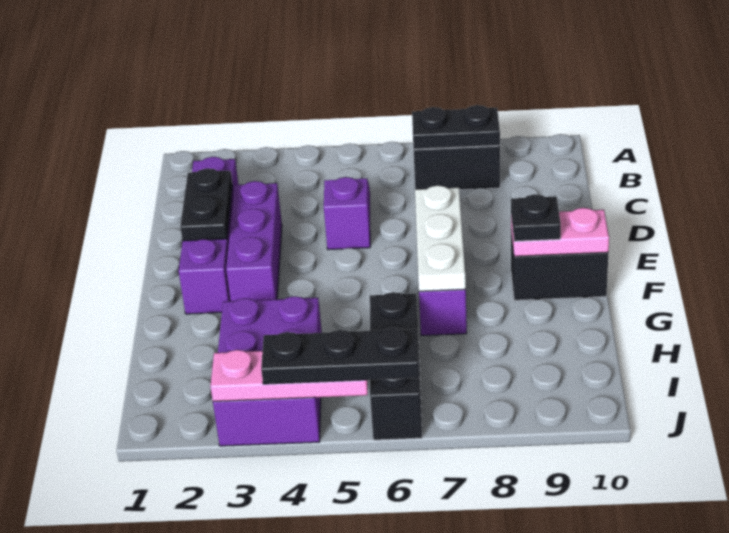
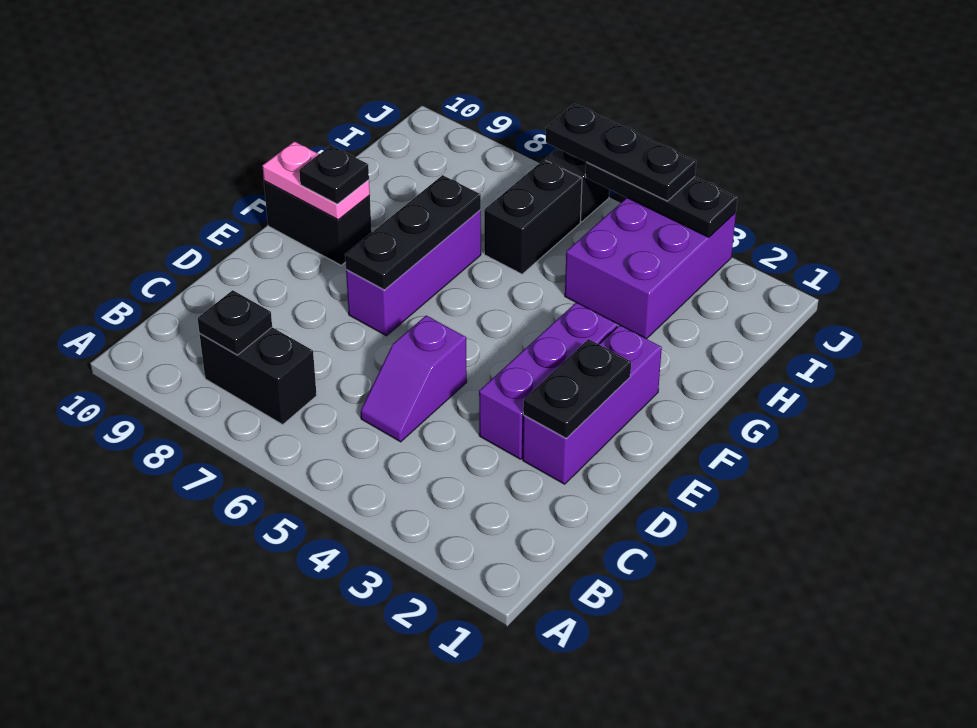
black plate B7:B8 level 2 -> black plate B8 level 2
purple brick C2:F2 level 1 -> purple brick D2:F2 level 1
white plate E7:G7 level 2 -> black plate E7:G7 level 2
pink plate J3:J5 level 2 -> black plate J3:J5 level 2

